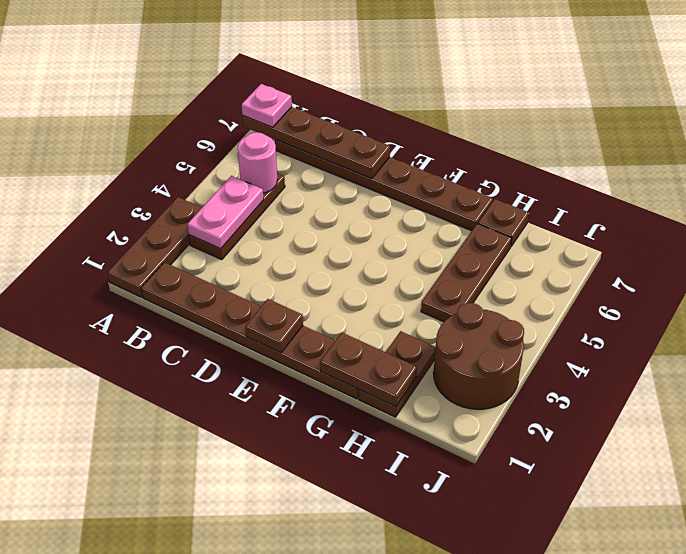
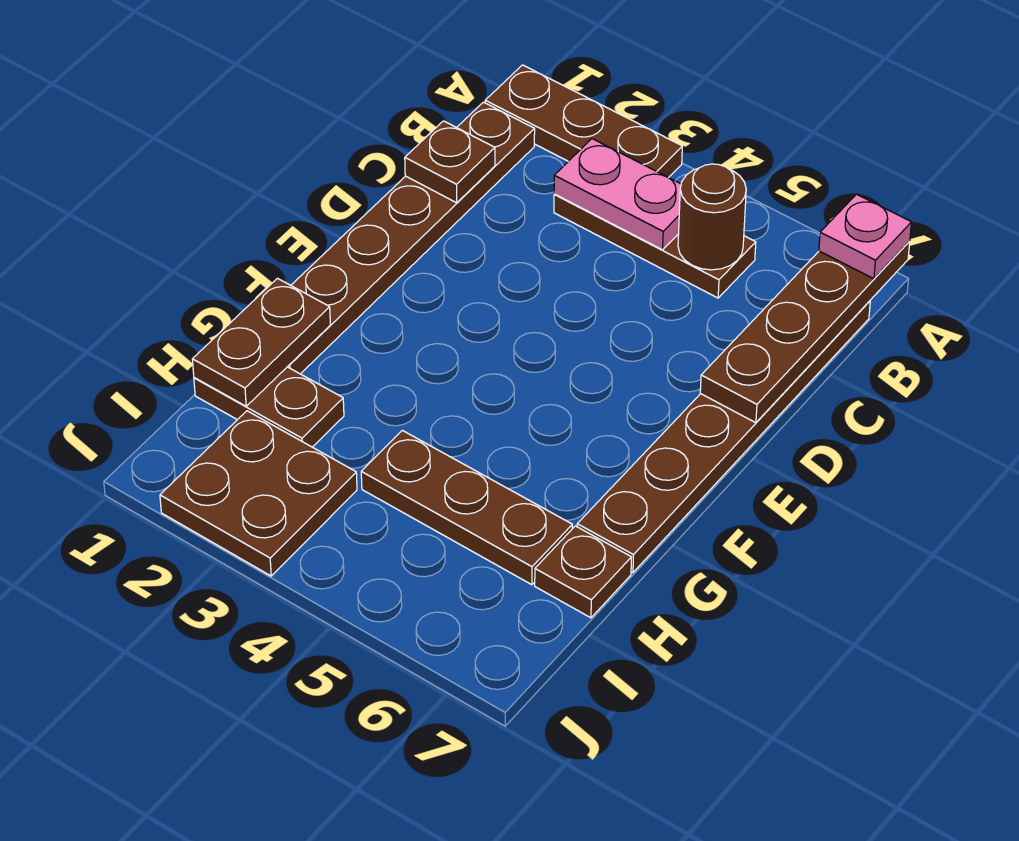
pink round brick B5 level 2 -> brown round brick B5 level 2
brown plate E1 level 2 -> brown plate C1 level 2
brown round brick I2:J3 level 1 -> brown plate I2:J3 level 1

